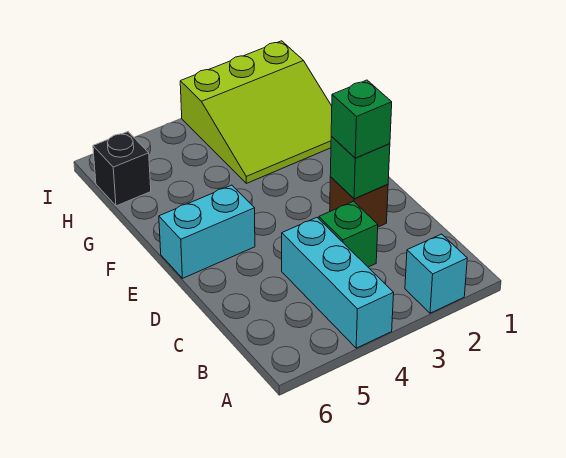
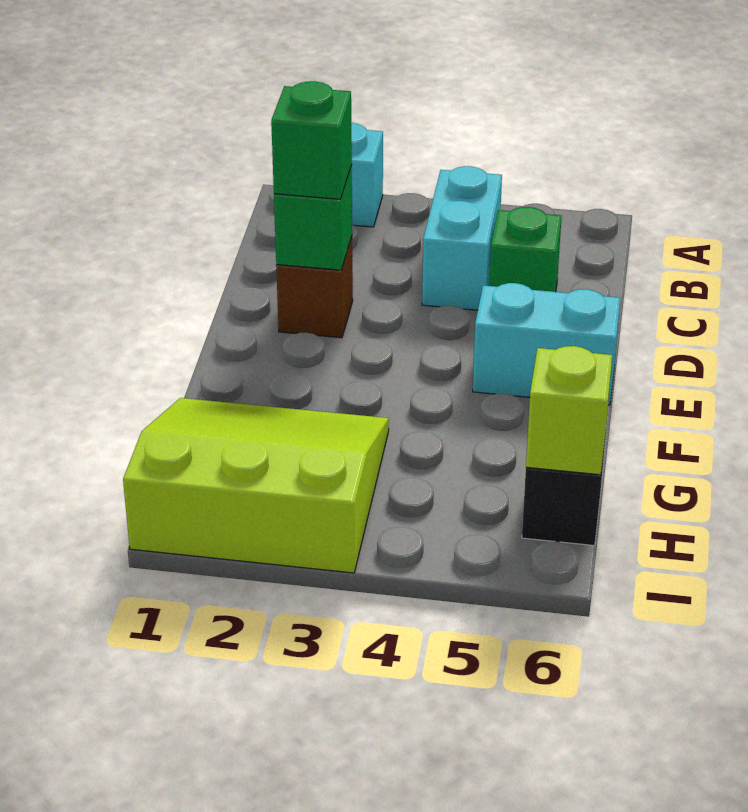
cyan brick A4:C4 level 1 -> cyan brick B4:C4 level 1
green brick C3 level 1 -> green brick C5 level 1
none -> lime brick H6 level 2

